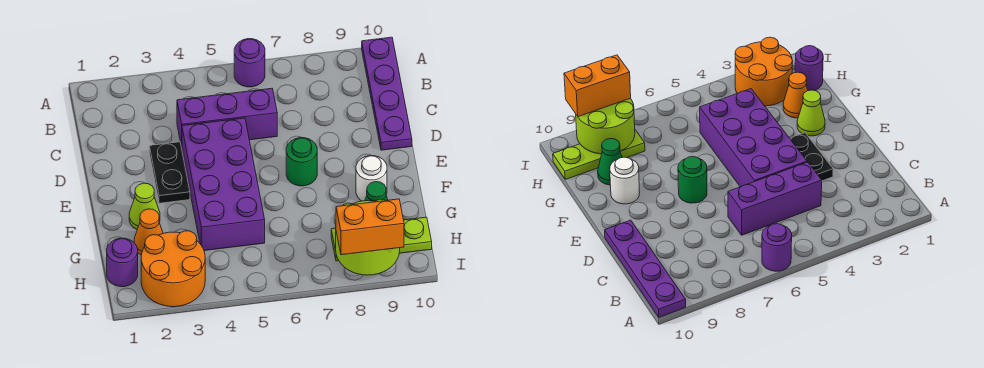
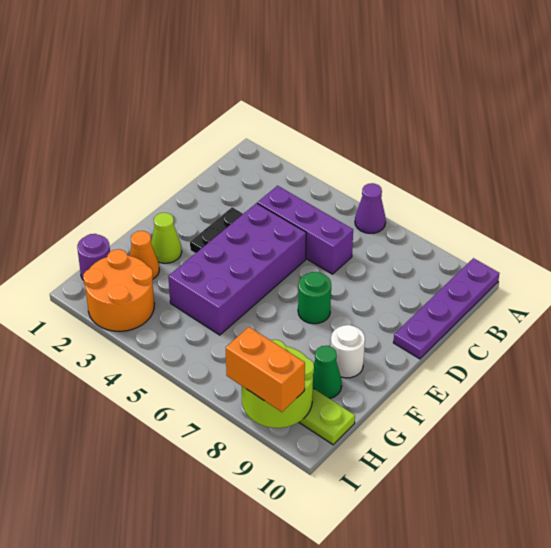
purple round brick A6 level 1 -> purple cone A6 level 1

